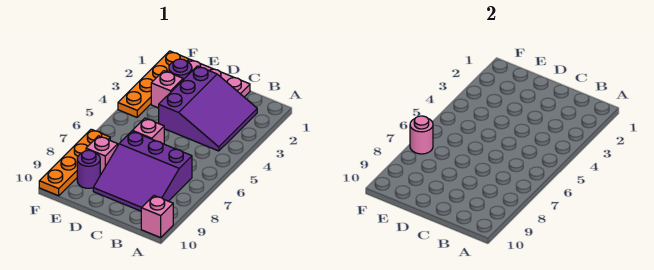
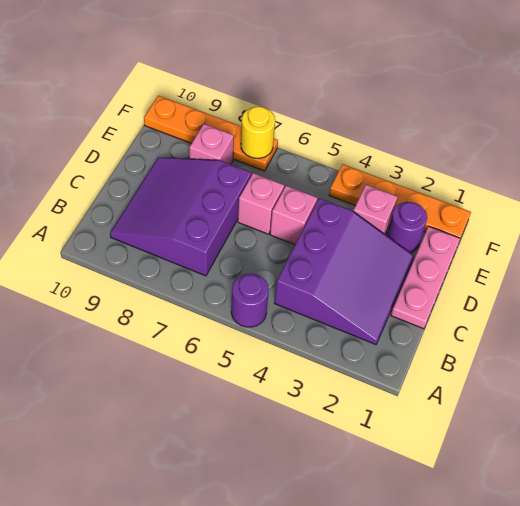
pink brick A10 level 1 -> pink brick D5 level 1
purple slope B2:D4 level 1 top D -> purple slope B2:D4 level 1 top 4
purple round brick E9 level 1 -> purple round brick A5 level 1
pink round brick F7 level 2 -> yellow round brick F7 level 2

